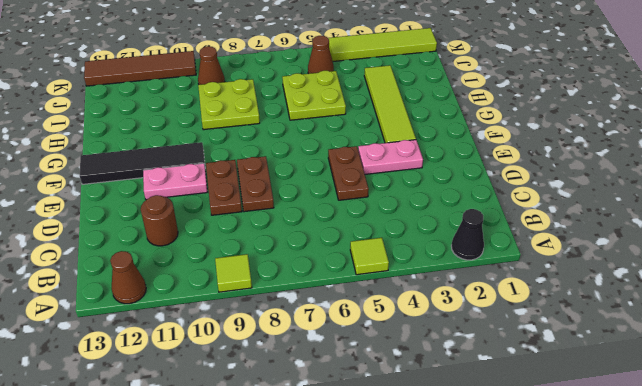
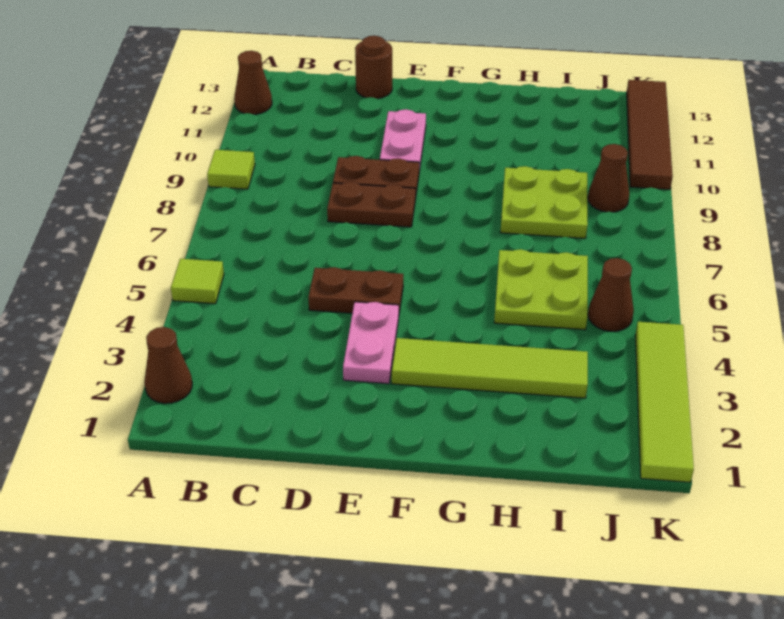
black cone A2 level 1 -> brown cone A2 level 1
brown round brick C11 level 1 -> brown round brick D13 level 1
black tile F10:F13 level 1 -> none

